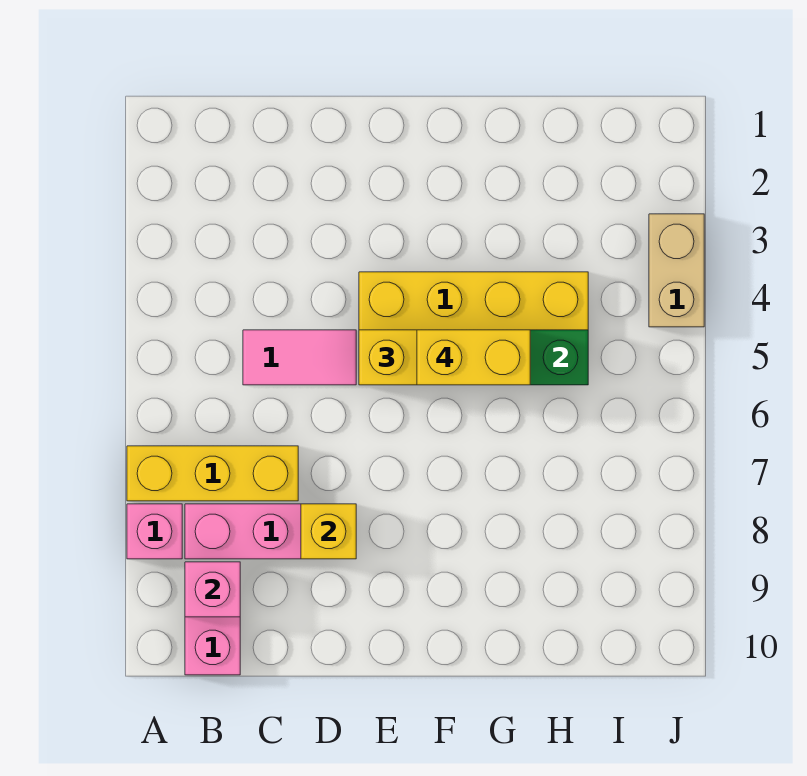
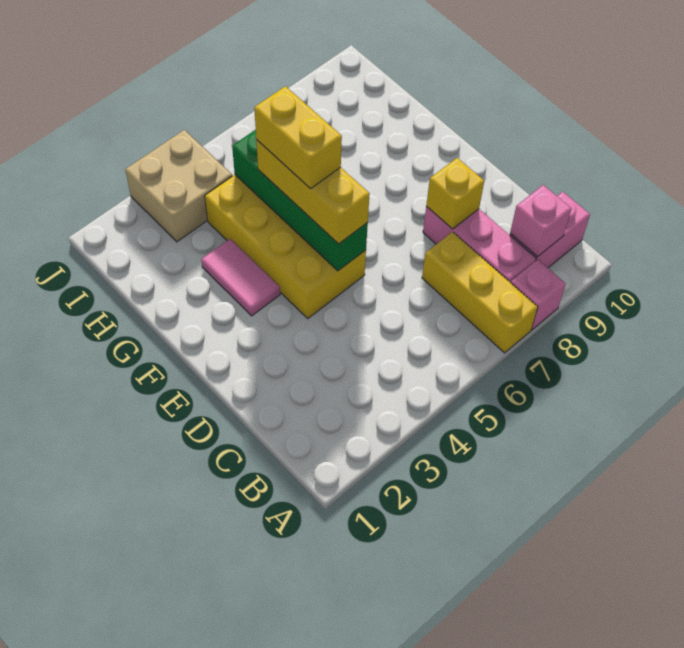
pink tile C5:D5 level 1 -> pink tile F3:G3 level 1
tan brick J3:J4 level 1 -> tan brick I3:J4 level 1

